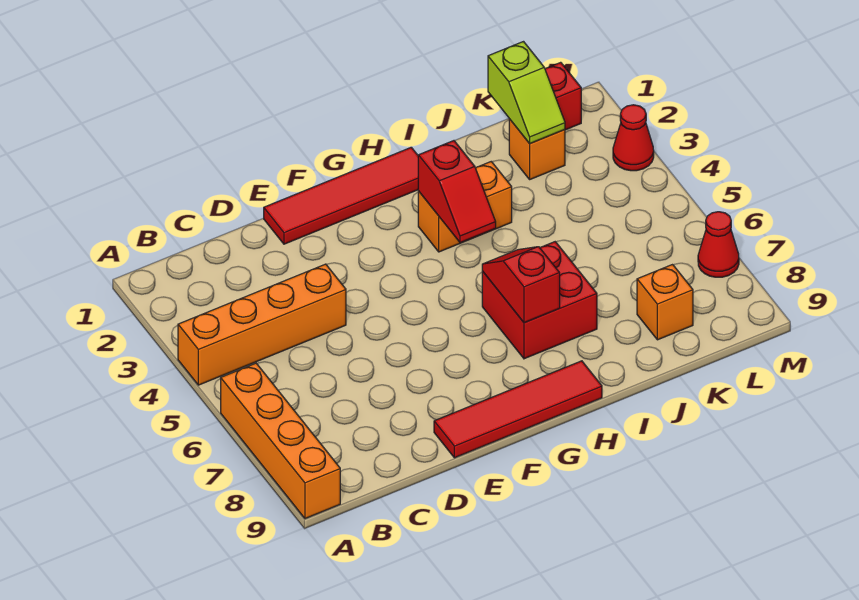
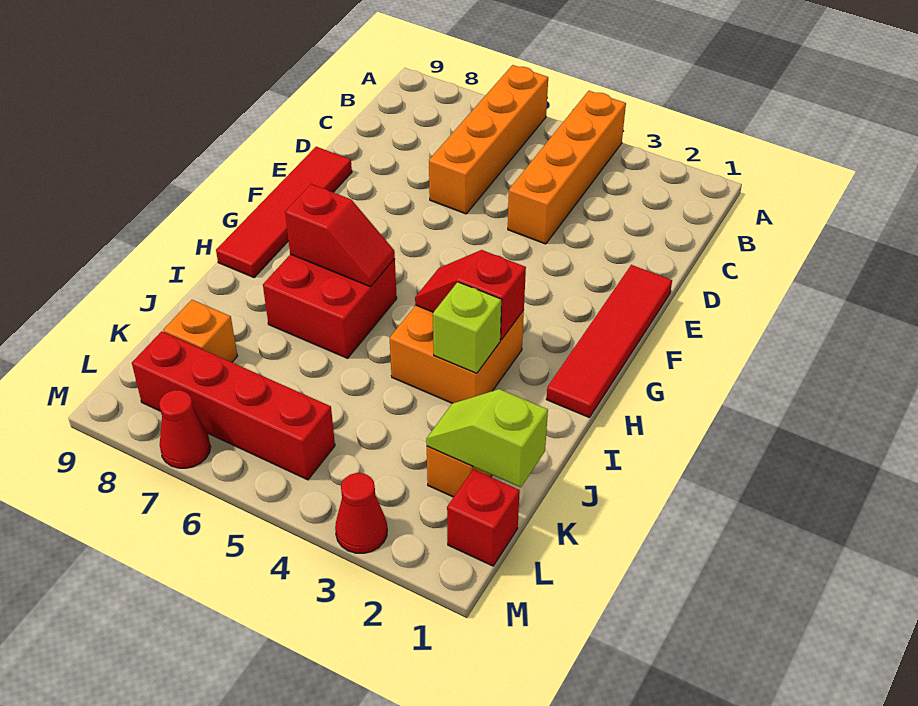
orange brick A6:A9 level 1 -> orange brick A6:D6 level 1
orange brick H3:I3 level 1 -> orange brick H3:I4 level 1
none -> lime brick I3 level 2
none -> red brick L5:L8 level 1

